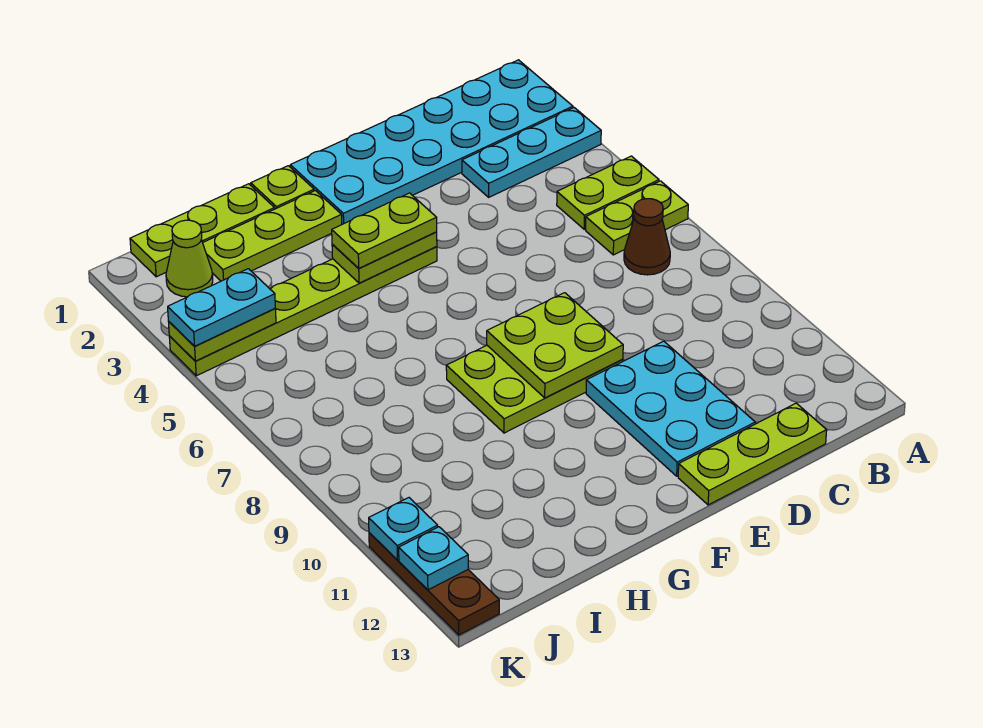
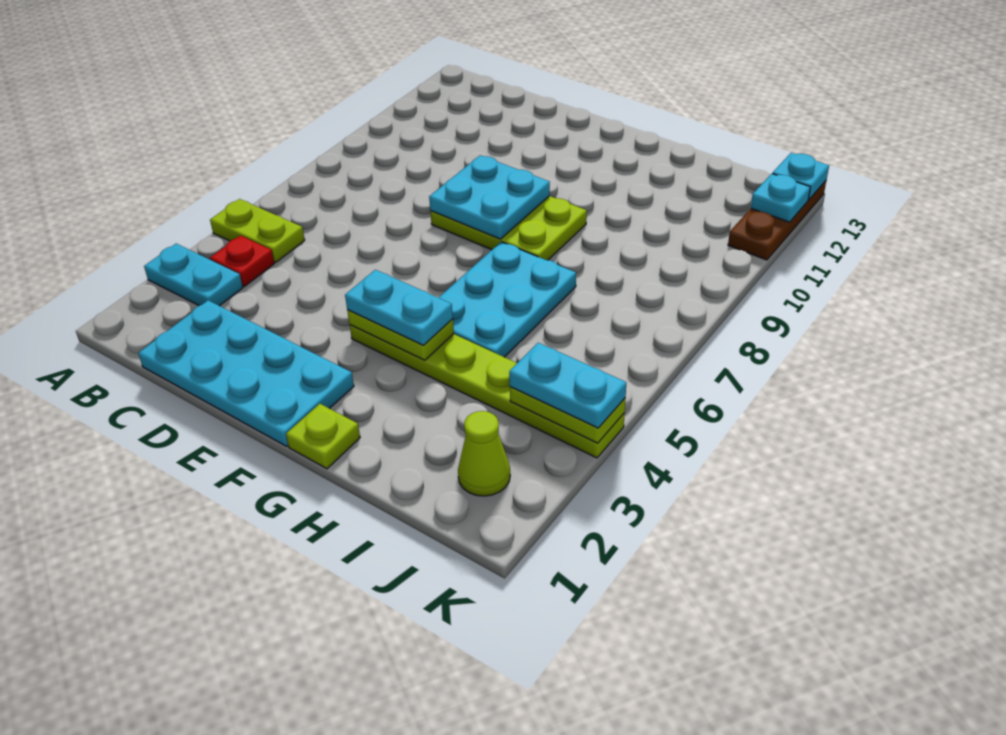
cyan plate A1:F2 level 1 -> cyan plate C1:F2 level 1
cyan plate A3:C3 level 1 -> cyan plate A3:B3 level 1
lime plate A6:B6 level 1 -> none
none -> red plate B4 level 1
brown cone B7 level 1 -> none
lime plate C13:E13 level 1 -> none
cyan plate D10:E12 level 1 -> cyan plate G5:H7 level 1
lime plate E8:F9 level 2 -> cyan plate E8:F9 level 2
lime plate F4:G4 level 3 -> cyan plate F4:G4 level 3
lime plate G2:I2 level 1 -> none
lime plate H1:J1 level 1 -> none
cyan plate K11 level 2 -> cyan plate K13 level 2

